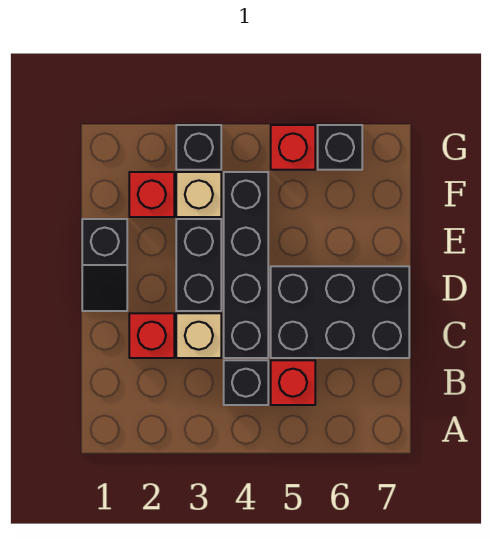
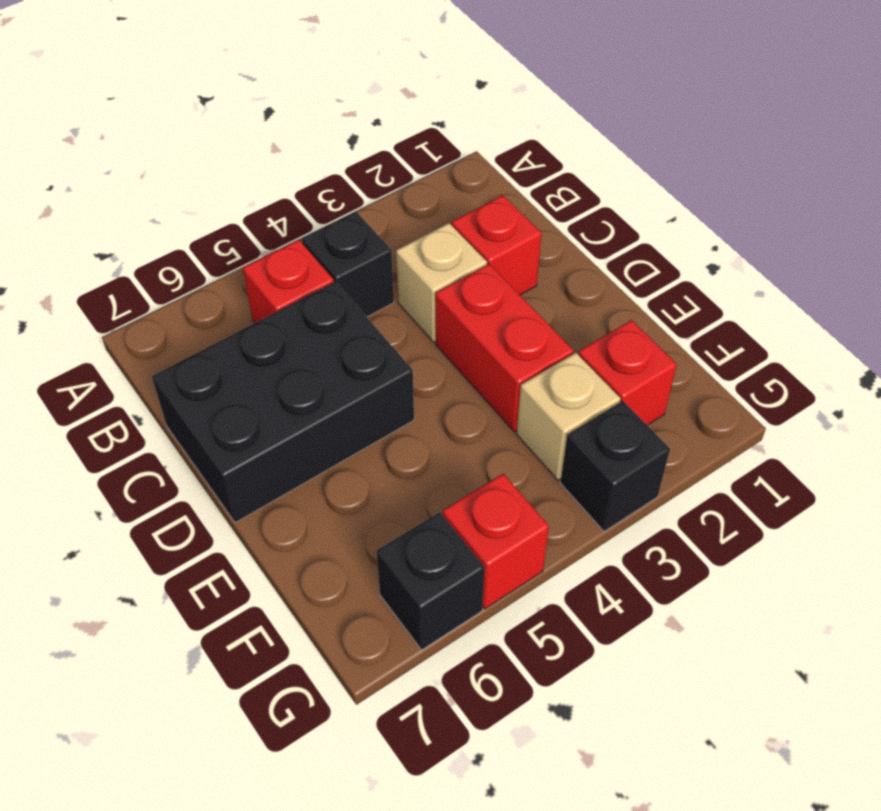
black brick C4:F4 level 1 -> none
black slope D1:E1 level 1 top E -> none
black brick D3:E3 level 1 -> red brick D3:E3 level 1

